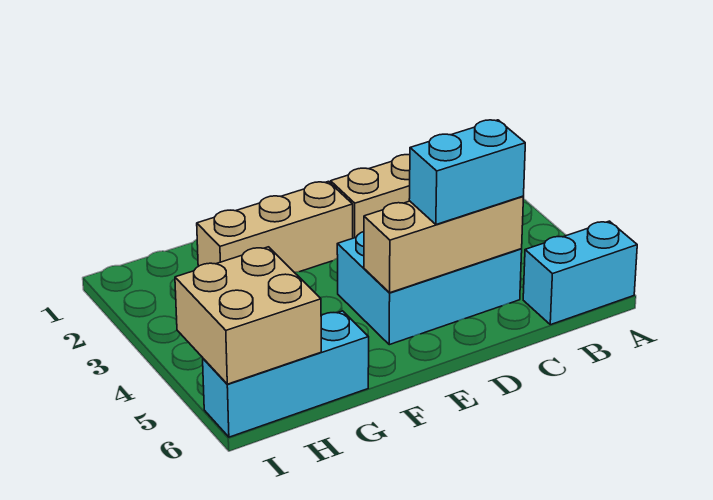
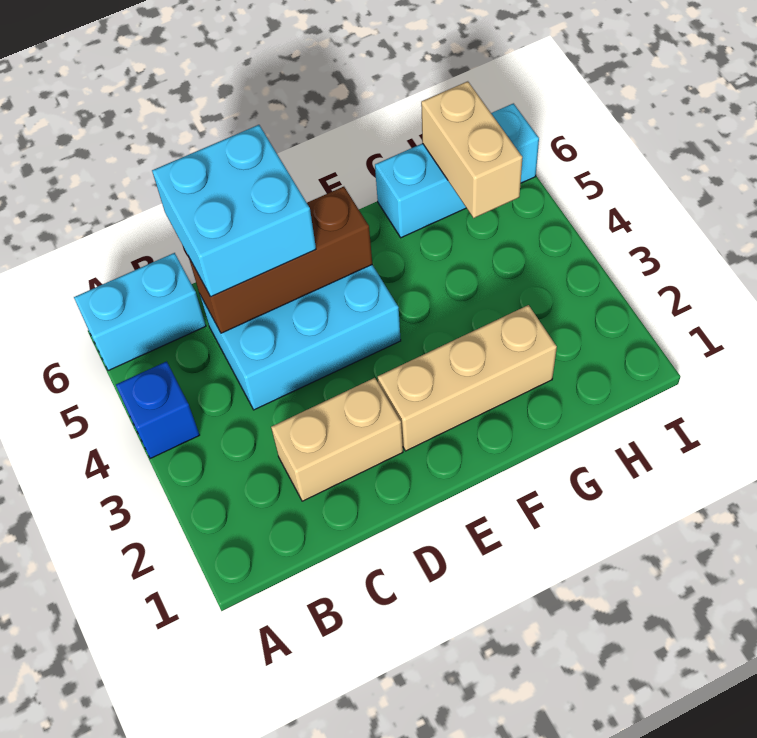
none -> blue brick A4 level 1
tan brick C5:E5 level 2 -> brown brick C5:E5 level 2
cyan brick C5:D5 level 3 -> cyan brick C5:D6 level 3
tan brick H5:I6 level 2 -> tan brick H5:H6 level 2

